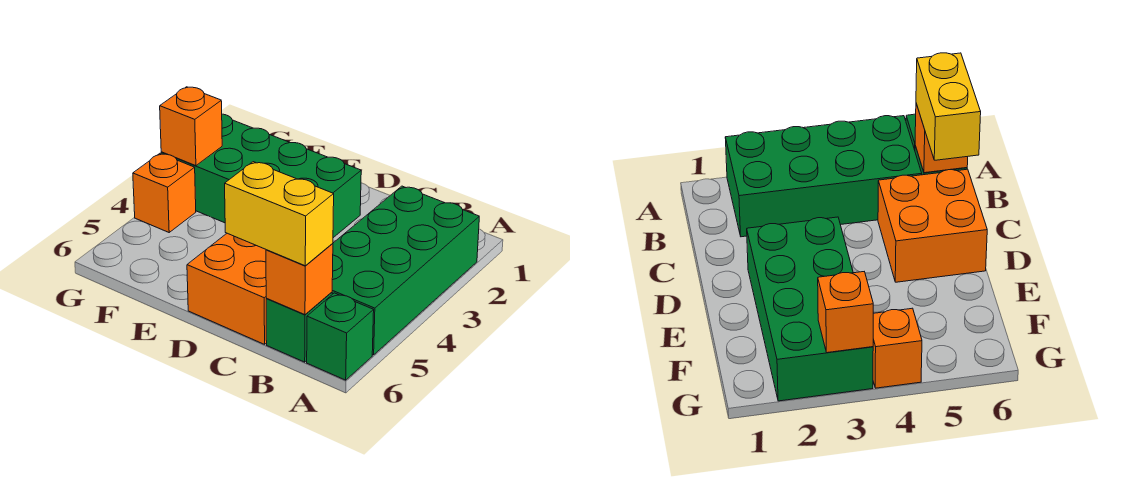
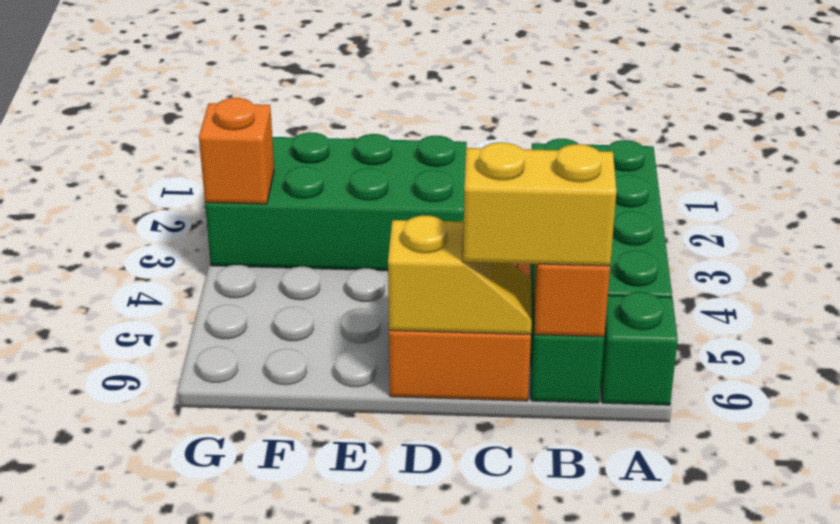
none -> yellow slope C6:D6 level 2 top D
orange brick G4 level 1 -> none

